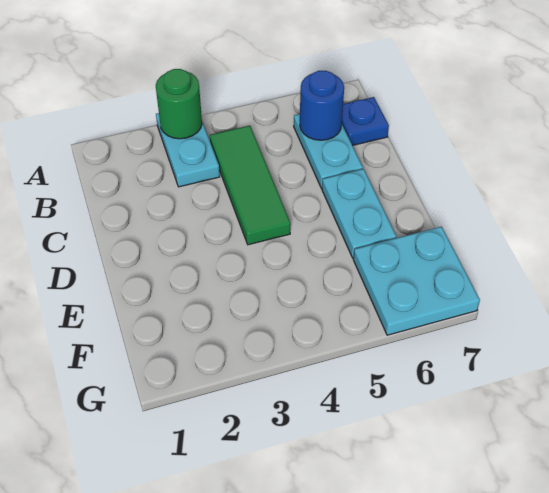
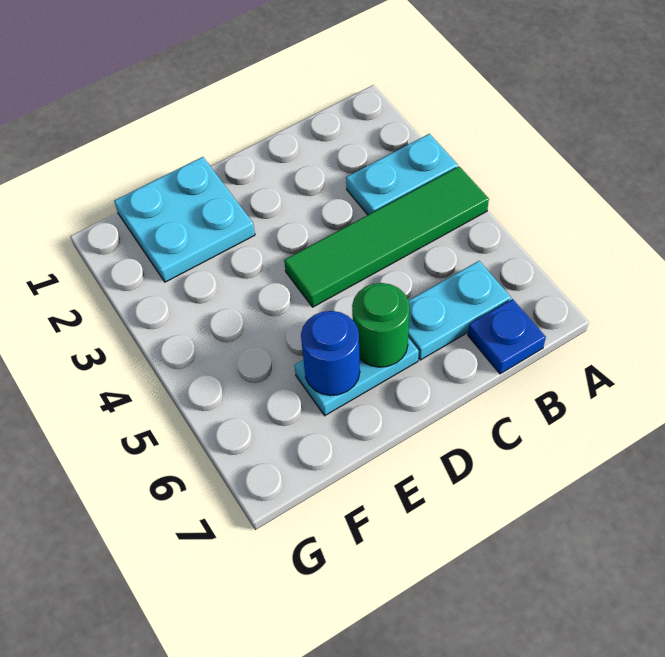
green round brick A3 level 2 -> green round brick D6 level 2
green tile B4:D4 level 1 -> green tile A4:D4 level 1
blue round brick B6 level 2 -> blue round brick E6 level 2
cyan plate F6:G7 level 1 -> cyan plate E1:F2 level 1

